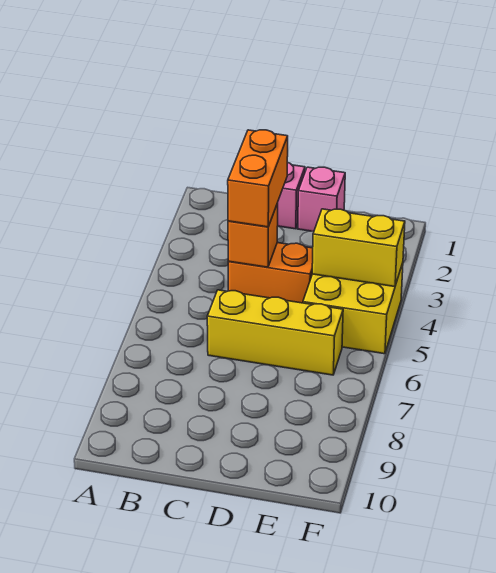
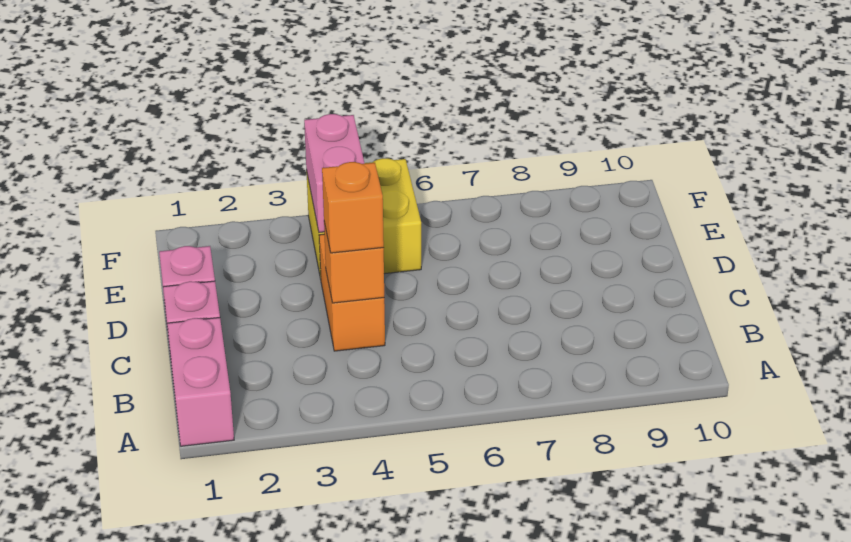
none -> pink brick A1:B1 level 1
orange brick C3:C4 level 3 -> orange brick C4 level 3
yellow brick C6:E6 level 1 -> none
yellow brick E4:F4 level 2 -> pink brick E4:F4 level 2

